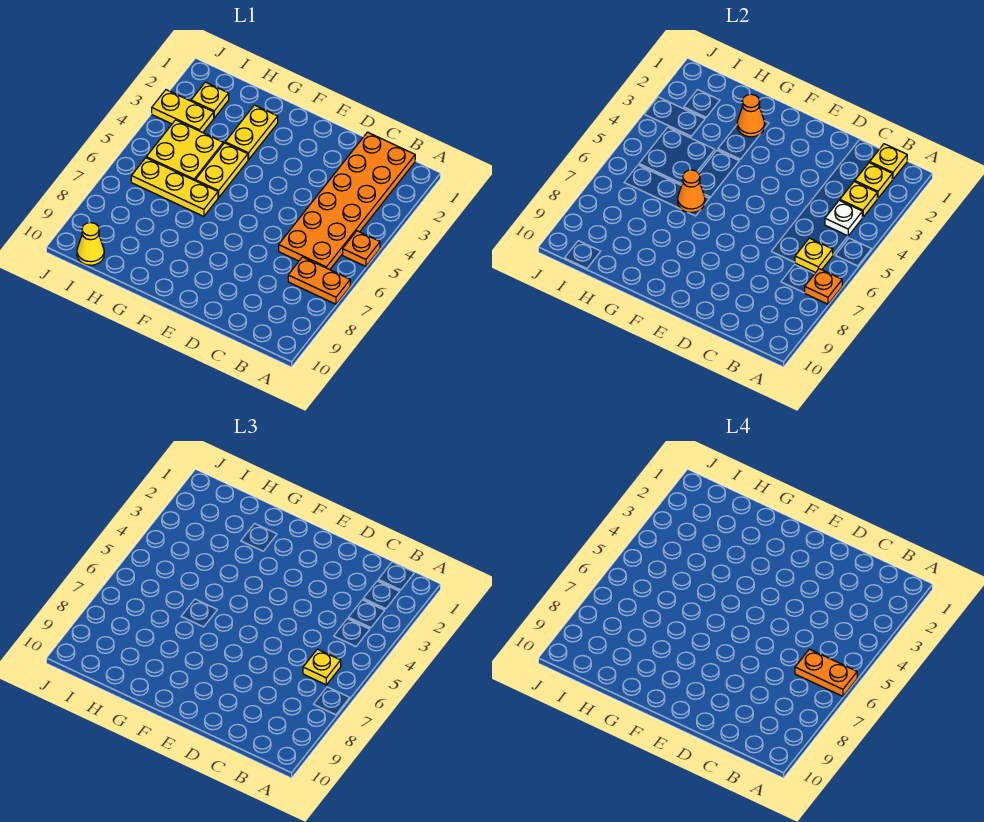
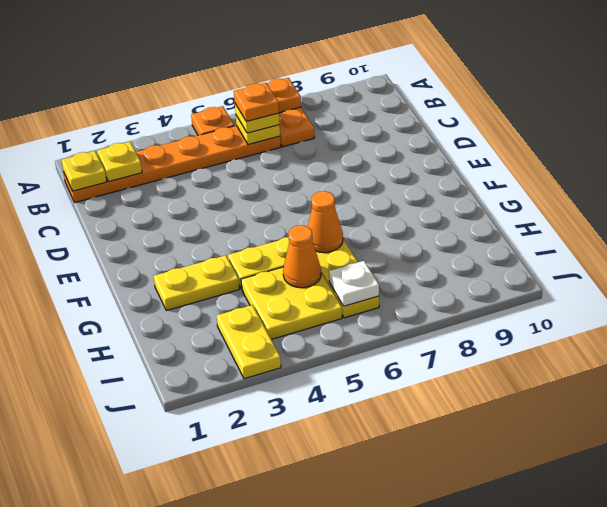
orange plate A6:B6 level 4 -> orange plate B6 level 4
orange plate B1:C6 level 1 -> orange plate B1:B6 level 1
yellow plate B3 level 2 -> none
white plate B4 level 2 -> white plate I6 level 2
orange cone G2 level 2 -> orange cone H5 level 2
yellow plate I2 level 1 -> none
yellow cone I10 level 1 -> none

